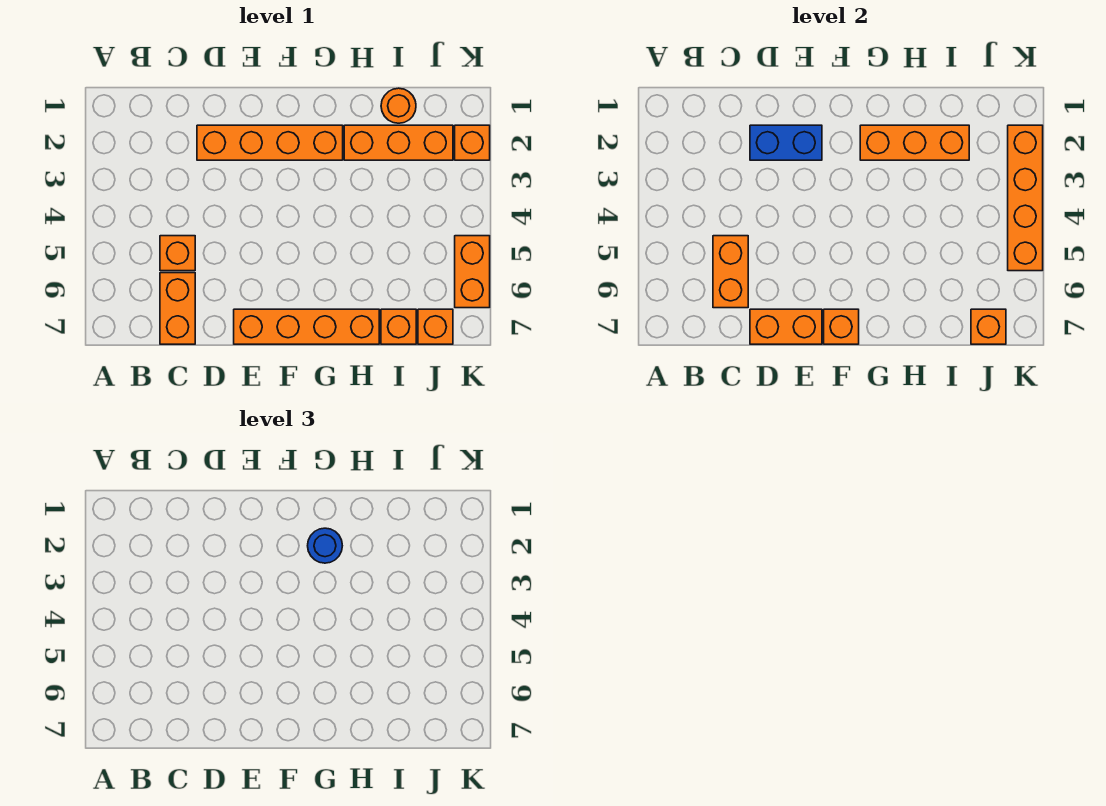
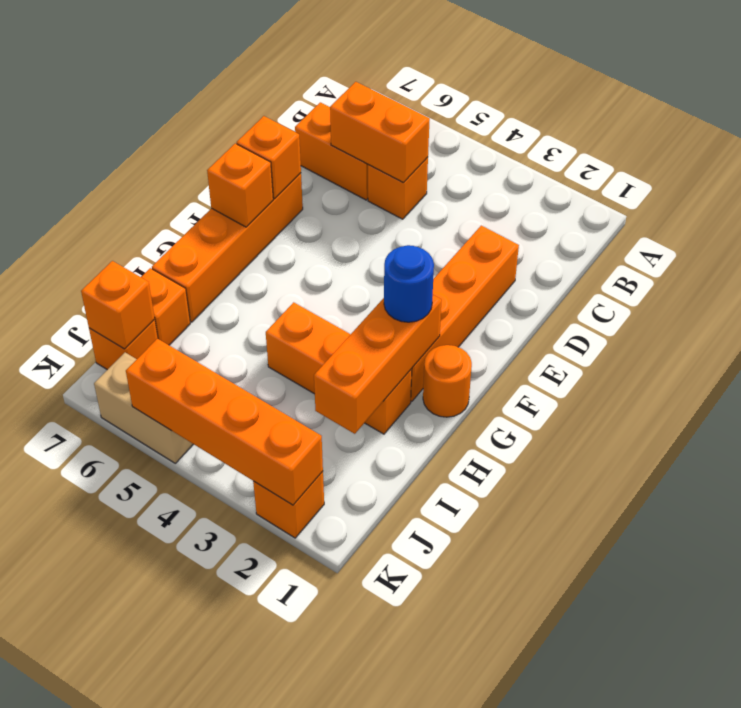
blue brick D2:E2 level 2 -> none
orange brick D7:E7 level 2 -> orange brick E7 level 2
orange brick H2:J2 level 1 -> orange brick H2:H4 level 1
orange round brick I1 level 1 -> orange round brick G1 level 1
orange brick K5:K6 level 1 -> tan brick K5:K6 level 1

